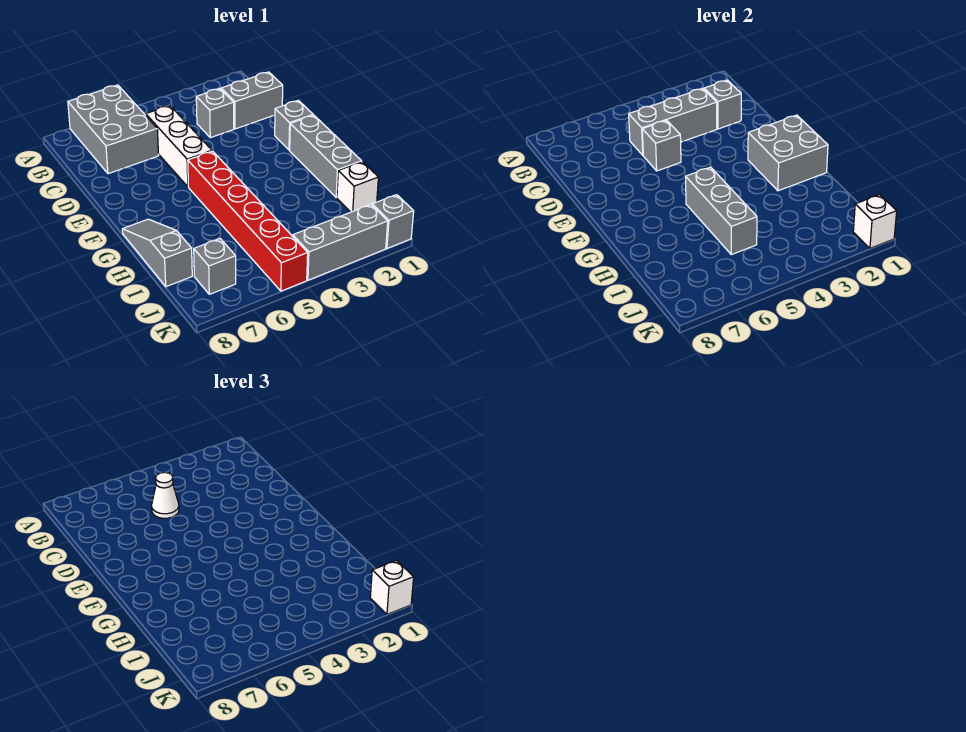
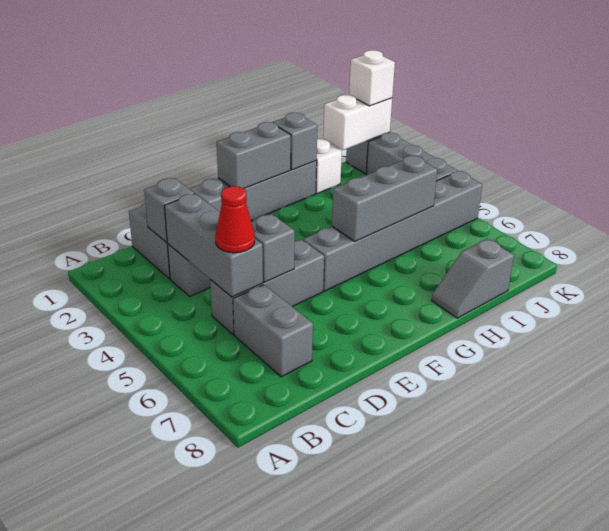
grey brick A6:C7 level 1 -> grey brick C6:C7 level 1
white brick C5:E5 level 1 -> grey brick C5:E5 level 1
white cone C5 level 3 -> red cone C5 level 3
grey brick F1:G2 level 2 -> grey brick F1:G1 level 2
red brick F5:K5 level 1 -> grey brick F5:K5 level 1
grey slope G8:I8 level 1 top I -> grey slope H8:I8 level 1 top I
grey brick J7 level 1 -> grey brick H1 level 2
white brick K1 level 2 -> white brick J1:K1 level 2

